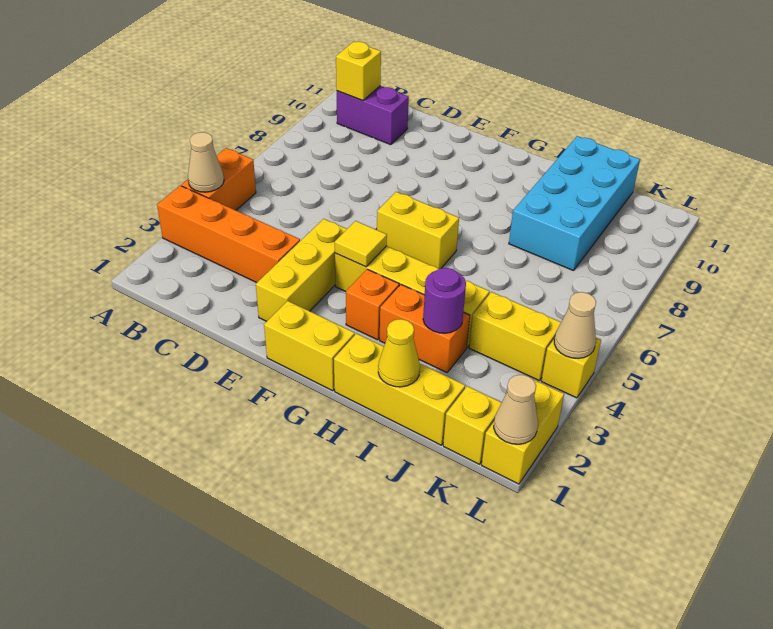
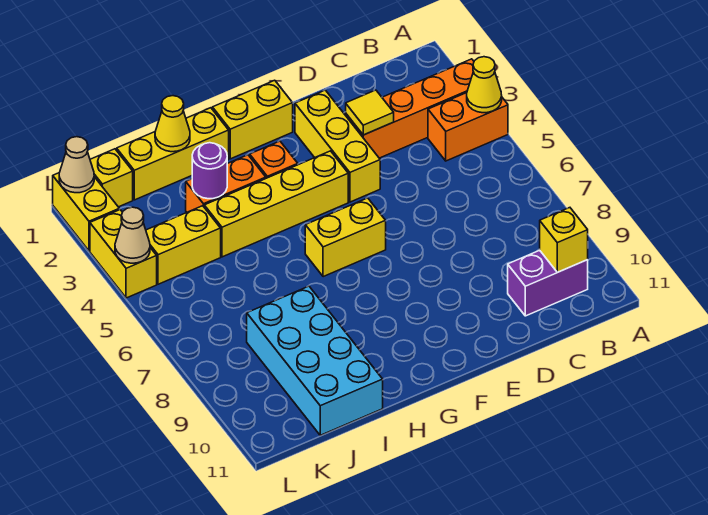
orange brick A4:A5 level 1 -> orange brick A4:B4 level 1
tan cone A4 level 2 -> yellow cone A4 level 2
yellow tile F4 level 2 -> yellow tile D3 level 2
yellow brick L4 level 1 -> yellow brick L3:L4 level 1

